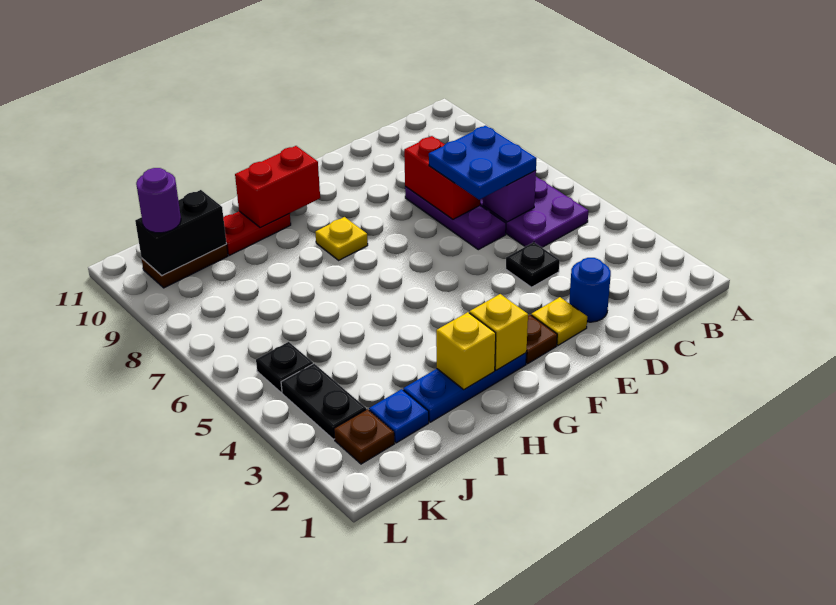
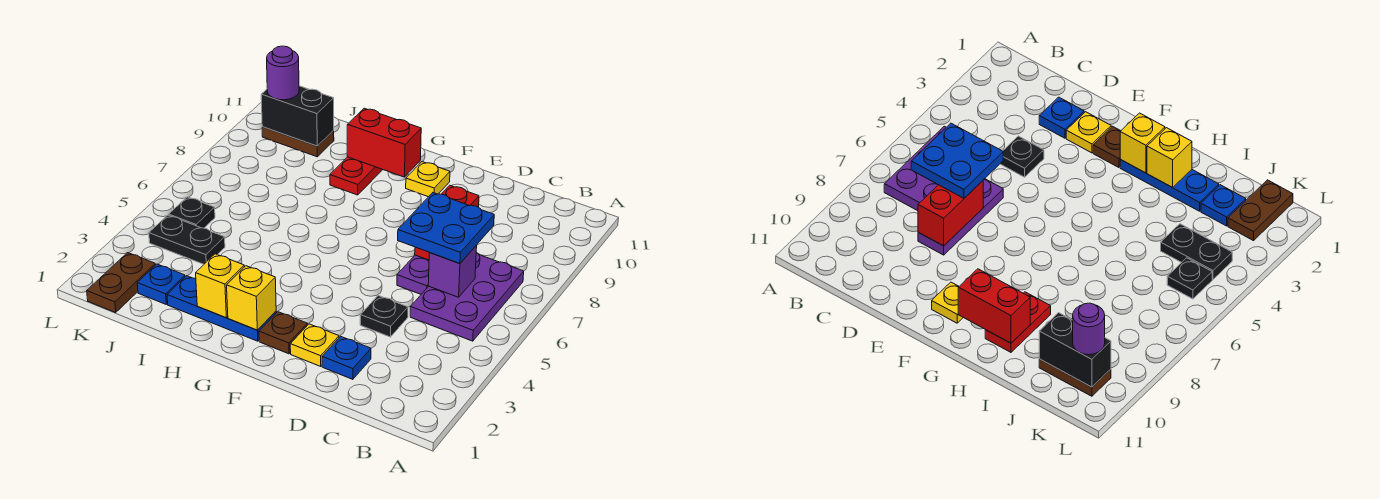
blue round brick D2 level 1 -> blue plate D2 level 1
yellow plate G8 level 1 -> yellow plate F10 level 1
red plate H10:I10 level 1 -> red plate H9:H10 level 1
brown plate K2 level 1 -> brown plate K1:K2 level 1
black plate K3:K4 level 1 -> black plate J4:K4 level 1

